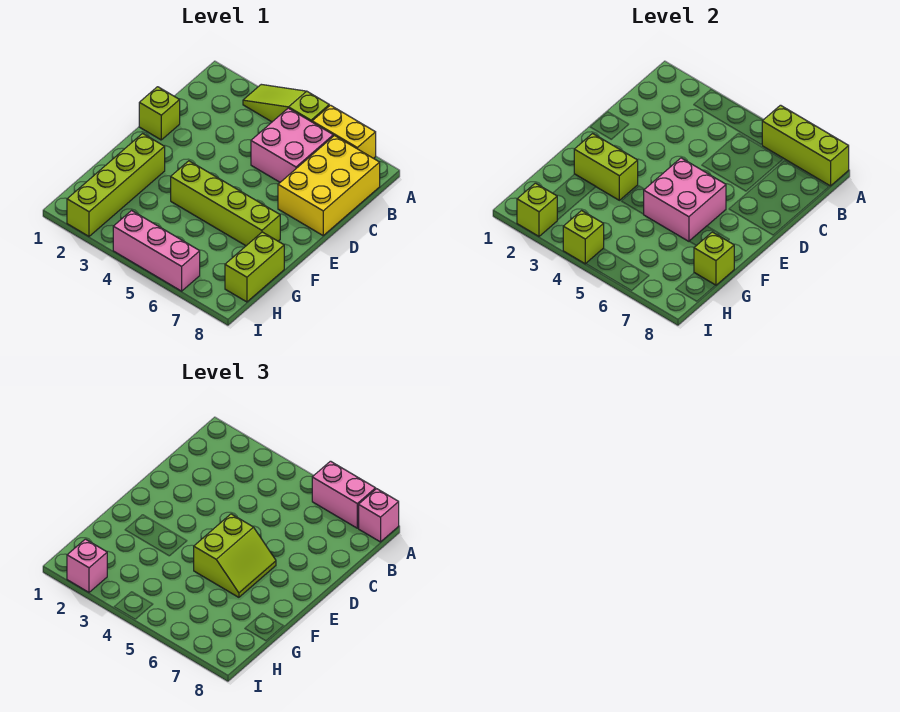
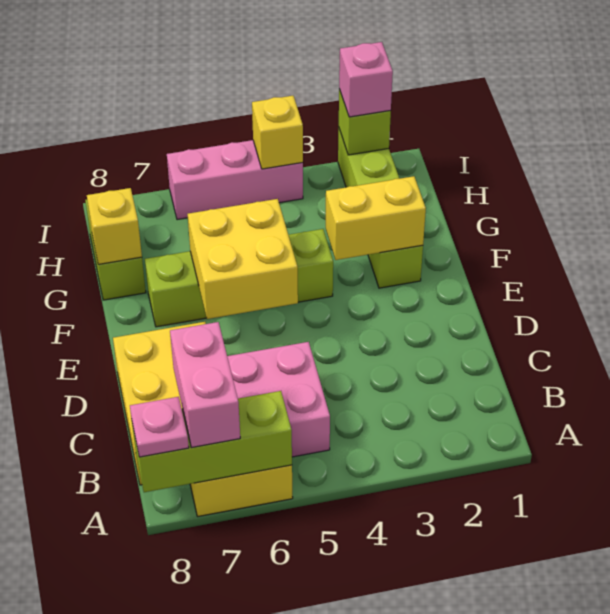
lime slope A3:A5 level 1 top 5 -> none
pink brick A6:A7 level 3 -> pink brick A7:B7 level 3
pink brick A8 level 3 -> pink plate A8 level 3
lime brick D1 level 1 -> none
pink brick E5:F6 level 2 -> yellow brick E5:F6 level 2
lime slope E5:F6 level 3 top 5 -> none
lime brick F2:F3 level 2 -> yellow brick F2:F3 level 2
lime brick G8 level 2 -> yellow brick G8 level 2
lime brick I4 level 2 -> yellow brick I4 level 2

